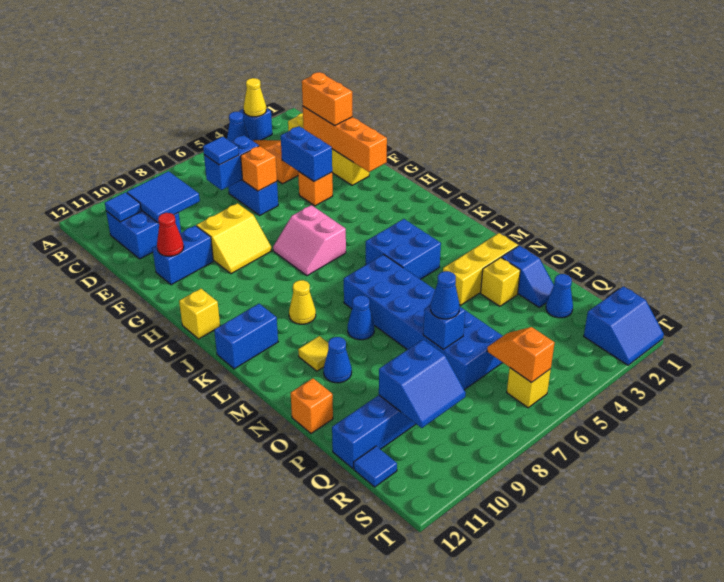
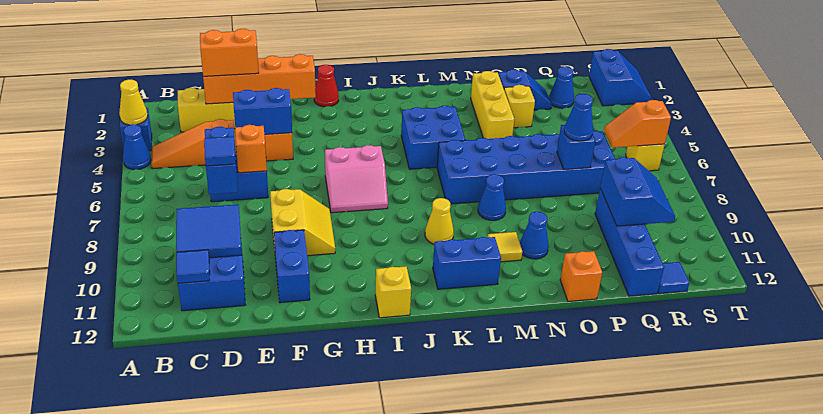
red cone F11 level 2 -> red cone H1 level 1
blue brick K11:K12 level 1 -> blue brick K11:L11 level 1

